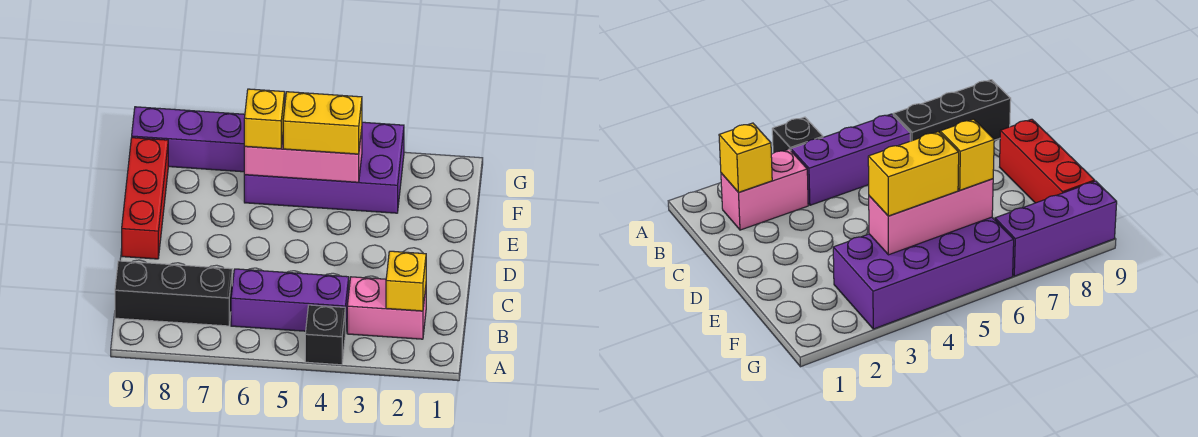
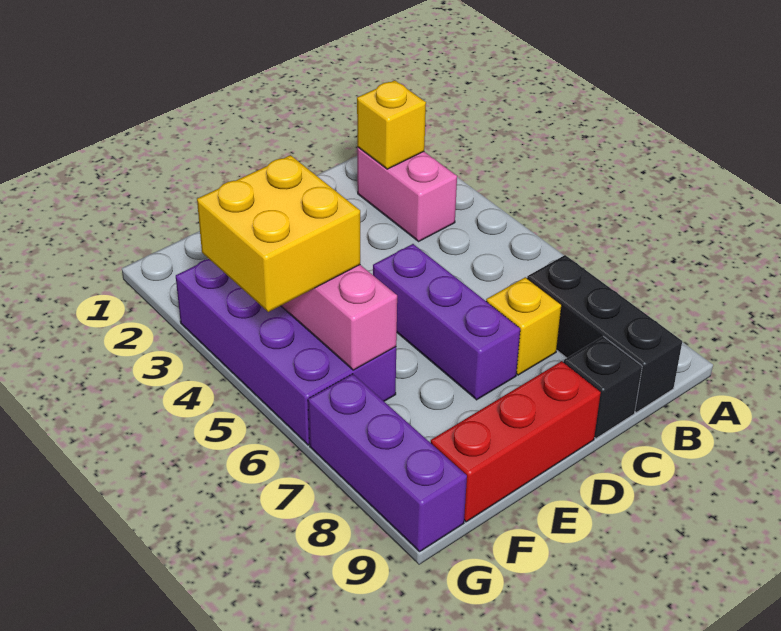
black brick A4 level 1 -> black brick C9 level 1
purple brick B4:B6 level 1 -> purple brick D5:D7 level 1
yellow brick F4:F5 level 3 -> yellow brick F4:G5 level 3
yellow brick F6 level 3 -> yellow brick C7 level 1

